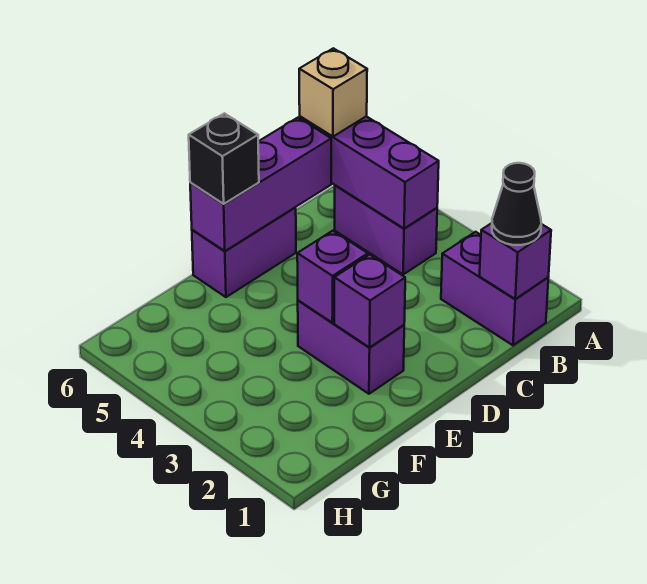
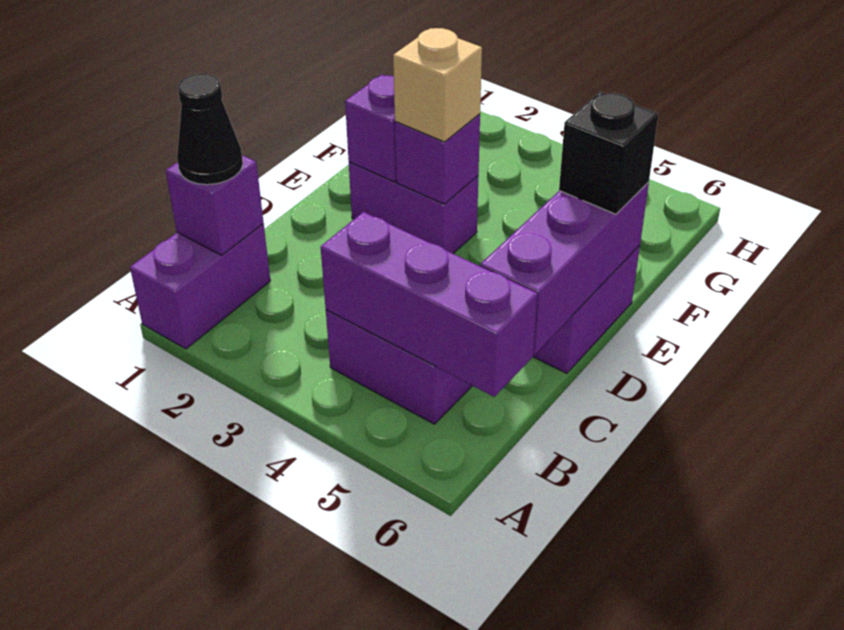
purple brick B1:B2 level 1 -> purple brick A1:B1 level 1
tan brick B6 level 3 -> tan brick E3 level 3

